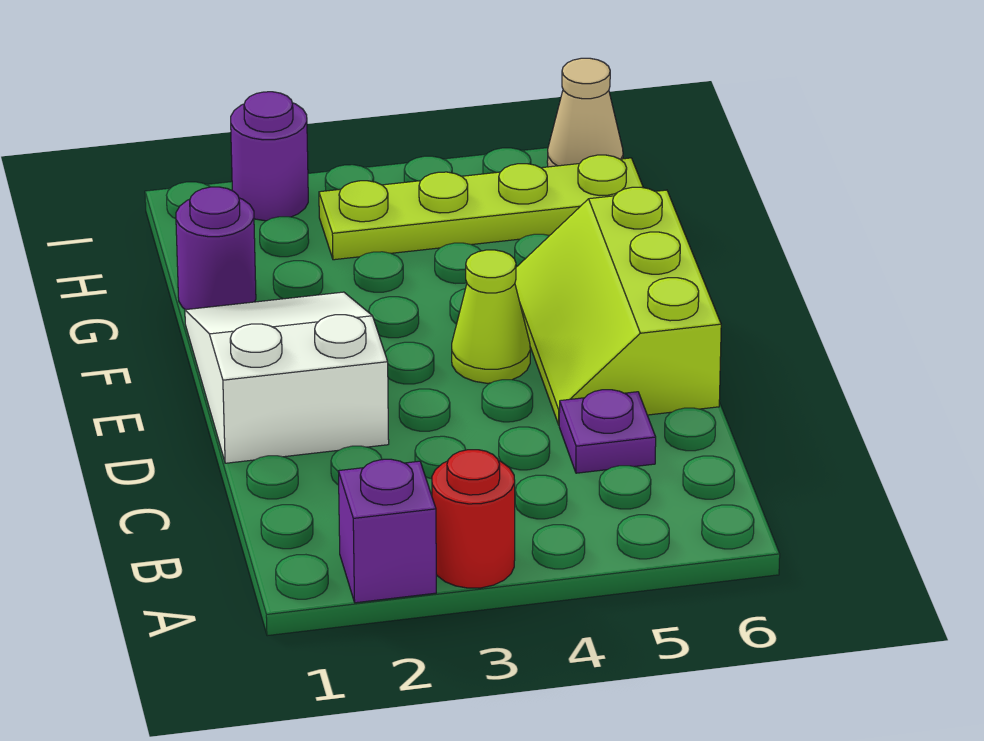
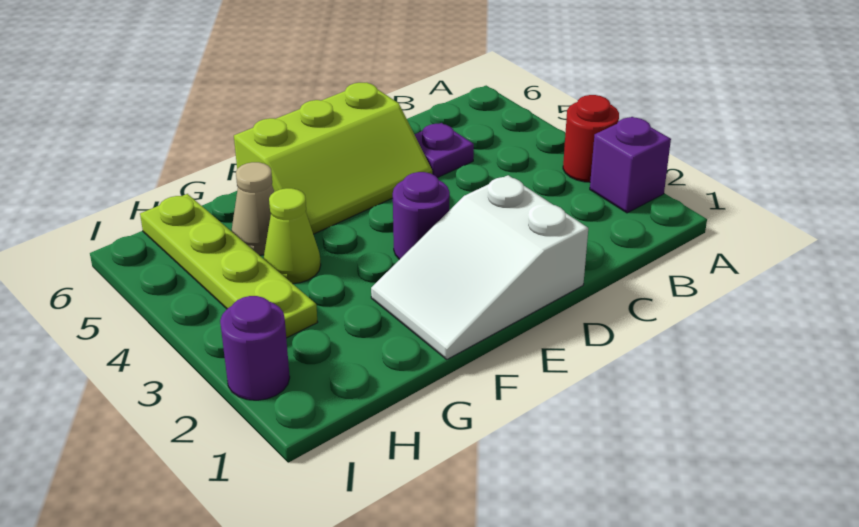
lime cone E4 level 1 -> lime cone G4 level 1
purple round brick G1 level 1 -> purple round brick E3 level 1
tan cone I6 level 1 -> tan cone G5 level 1

